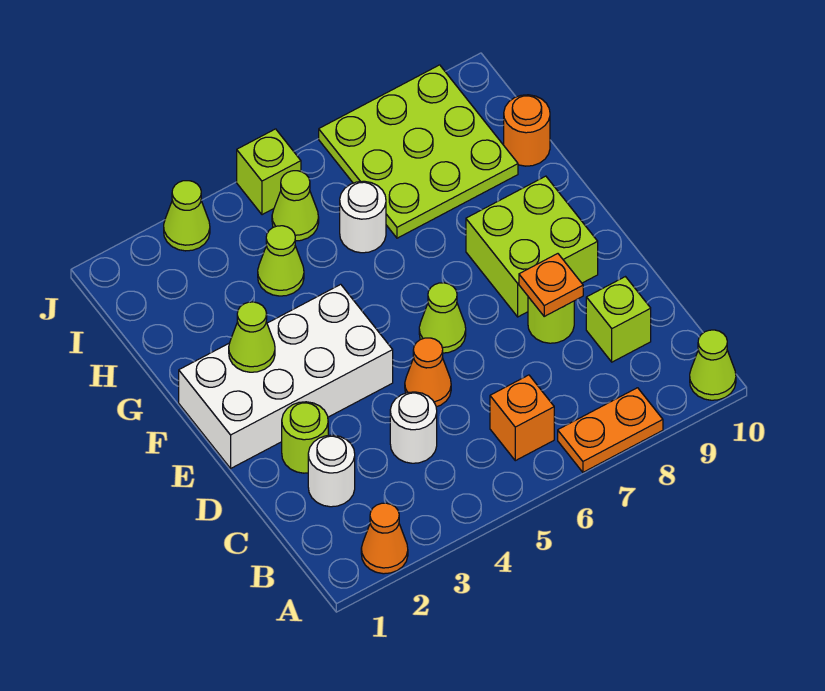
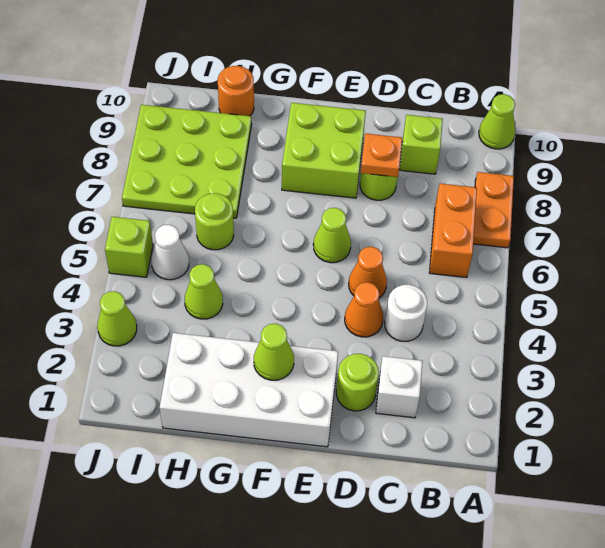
orange cone A2 level 1 -> orange cone D4 level 1
orange brick B6 level 1 -> orange brick B6:B7 level 1
white round brick C2 level 1 -> white brick C2 level 1
white brick E1:F4 level 1 -> white brick E1:H2 level 1
white round brick H6 level 1 -> lime round brick H6 level 1
lime cone I5 level 1 -> white cone I5 level 1

